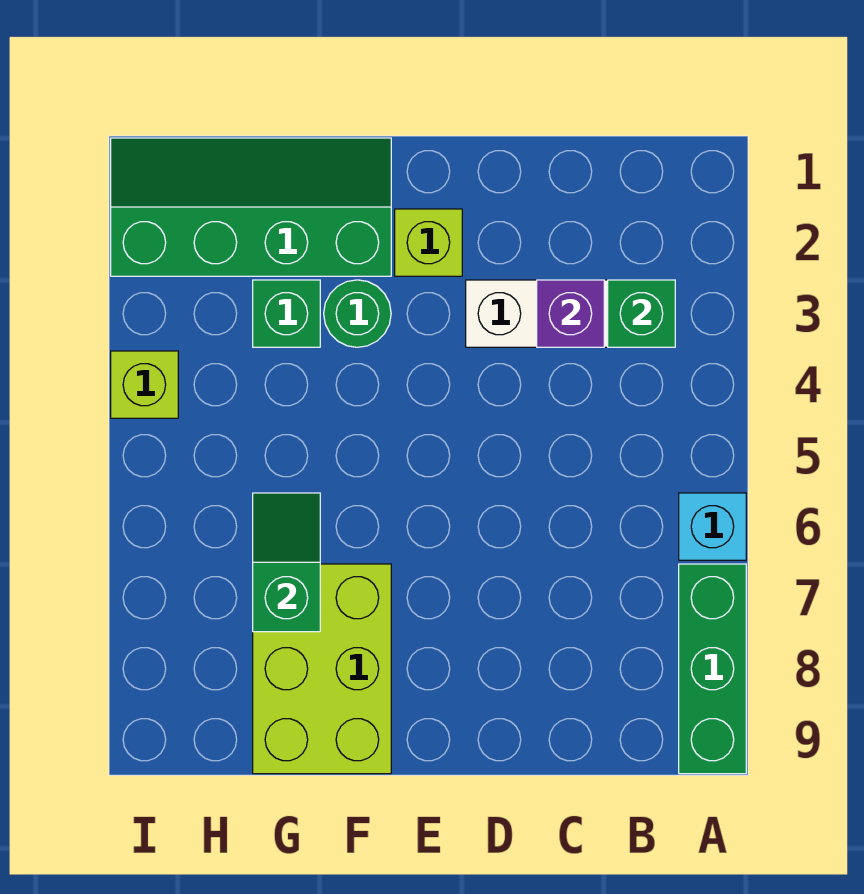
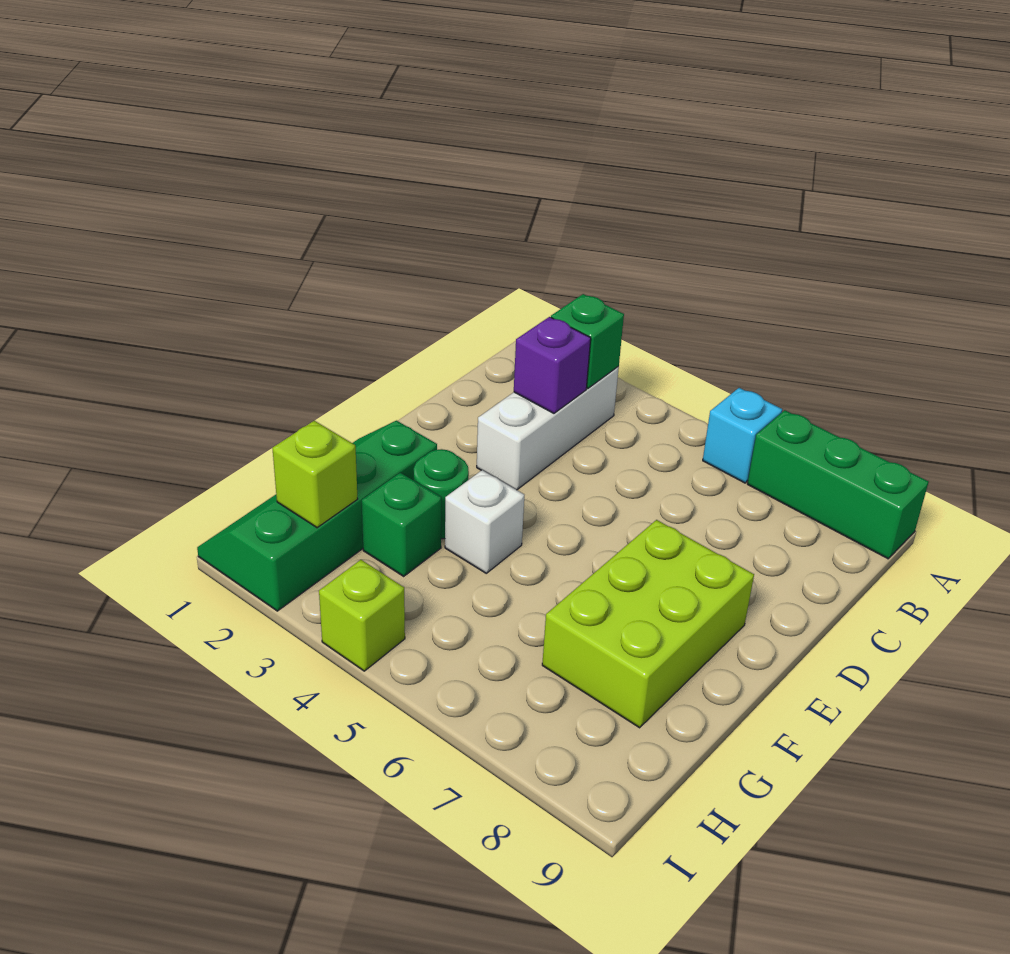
lime brick E2 level 1 -> lime brick H2 level 2
none -> white brick F4 level 1
lime brick F7:G9 level 1 -> lime brick E7:G8 level 1
green slope G6:G7 level 2 top 7 -> none

